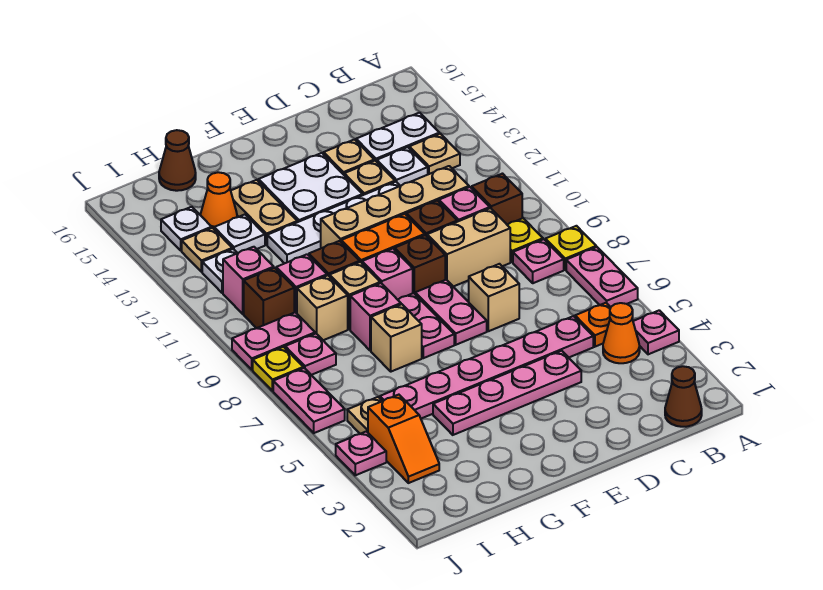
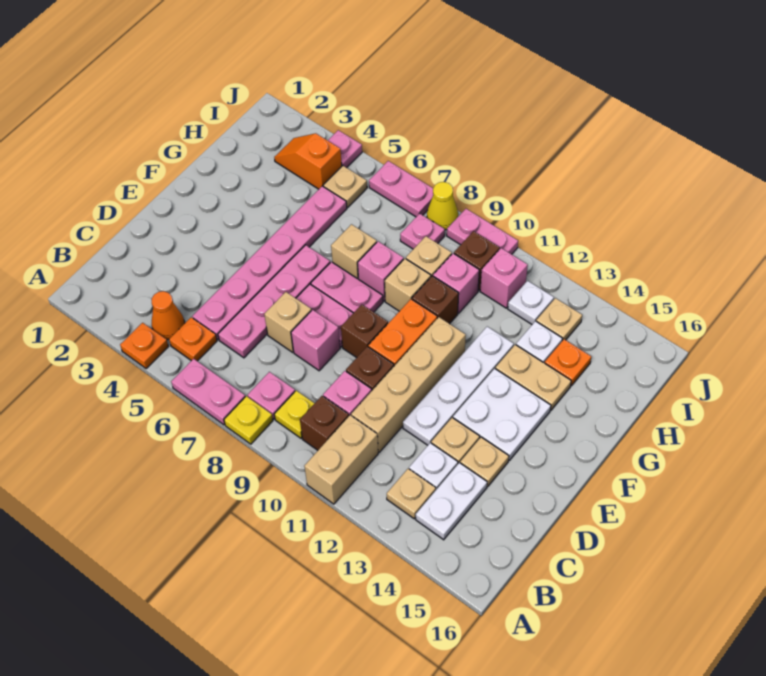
pink plate A4 level 1 -> orange plate A4 level 1
brown cone B1 level 1 -> none
tan brick C9:D9 level 1 -> tan brick A11:B11 level 1
pink plate D4:G4 level 1 -> pink plate C6:F6 level 1
pink brick F9 level 1 -> pink brick D8 level 1
orange cone H14 level 1 -> orange plate H14 level 1
brown cone H16 level 1 -> none
pink plate I9:J9 level 1 -> pink plate J9:J10 level 1
white plate I14 level 1 -> none
yellow plate J8 level 1 -> yellow cone J8 level 1

